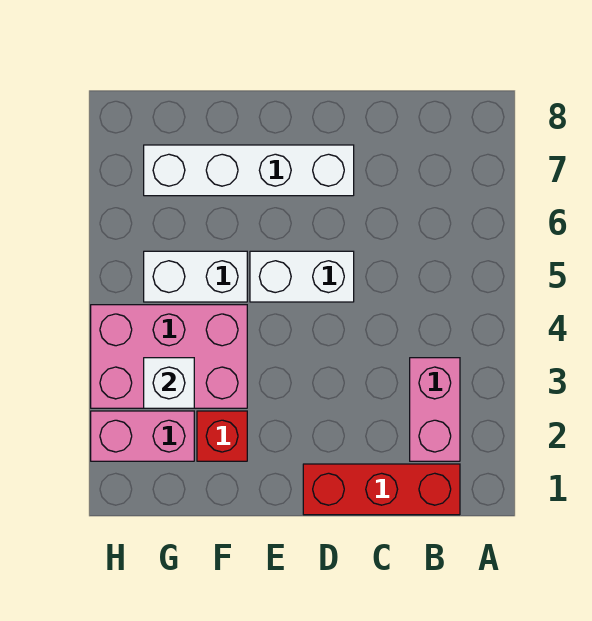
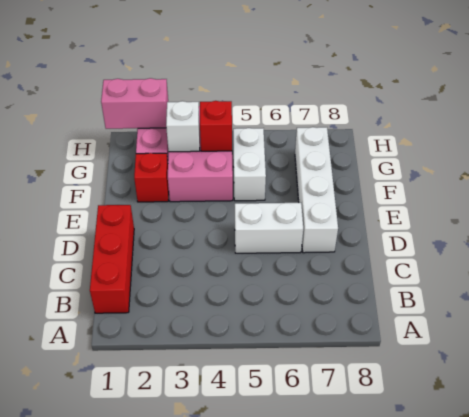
pink brick B2:B3 level 1 -> pink brick H1:H2 level 2
white brick D5:E5 level 1 -> white brick D5:D6 level 1
none -> red brick G4 level 2

